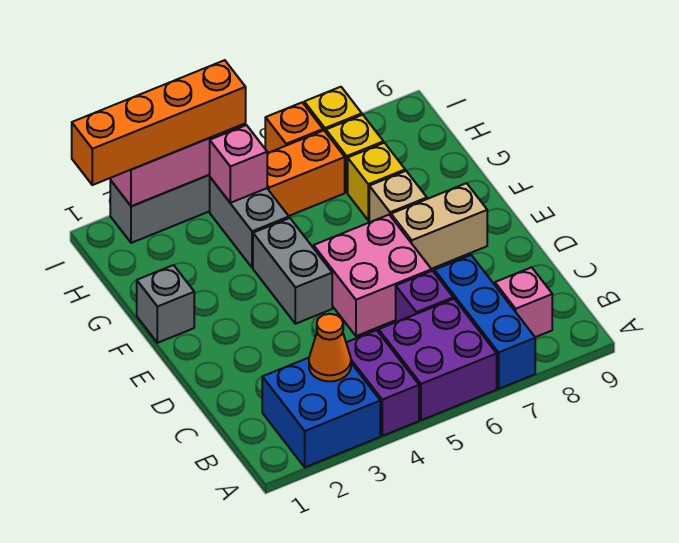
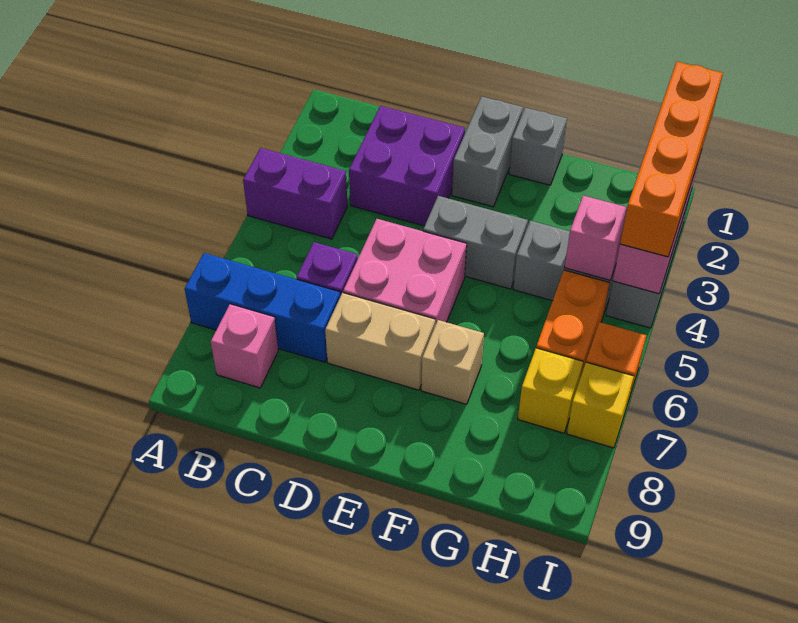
blue brick A2:B3 level 1 -> none
purple brick A5:B6 level 1 -> purple brick C2:D3 level 1
orange cone B3 level 2 -> none
none -> grey brick E1:E2 level 1
tan brick E7:E8 level 1 -> tan brick D7:E7 level 1
yellow brick G7 level 1 -> none

